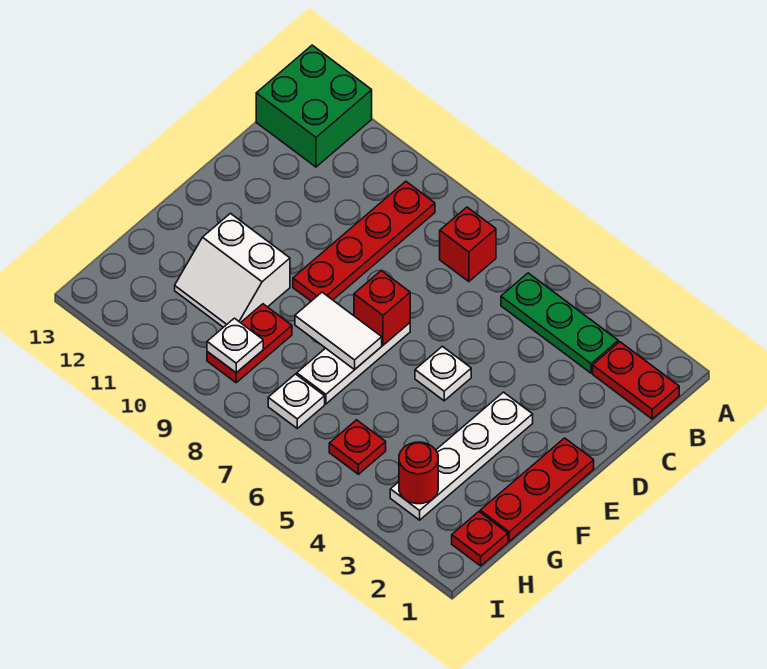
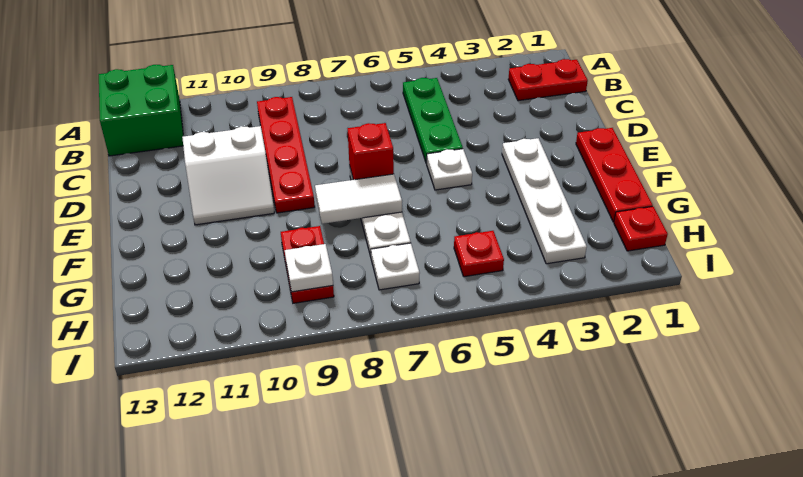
green plate B3:B5 level 1 -> green plate B5:D5 level 1
red brick B7 level 1 -> none
white slope F10:G11 level 1 top F -> white slope D10:E11 level 1 top D
red round brick H3 level 2 -> none

